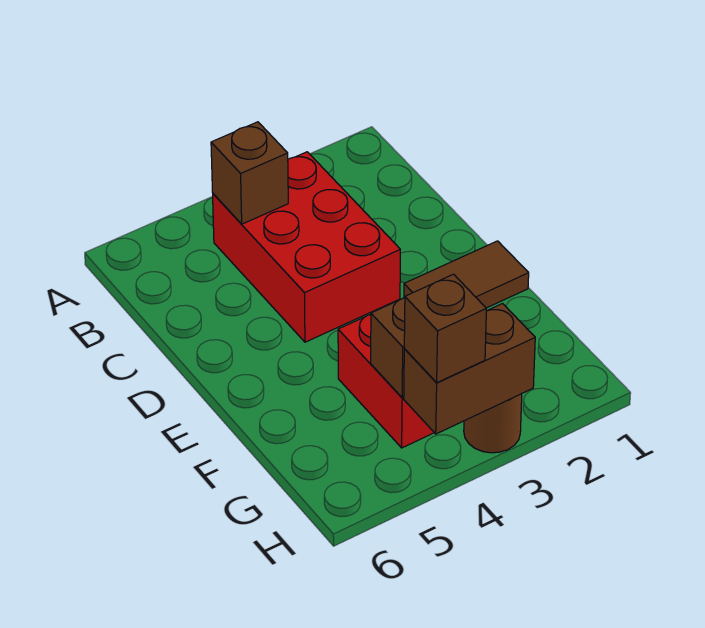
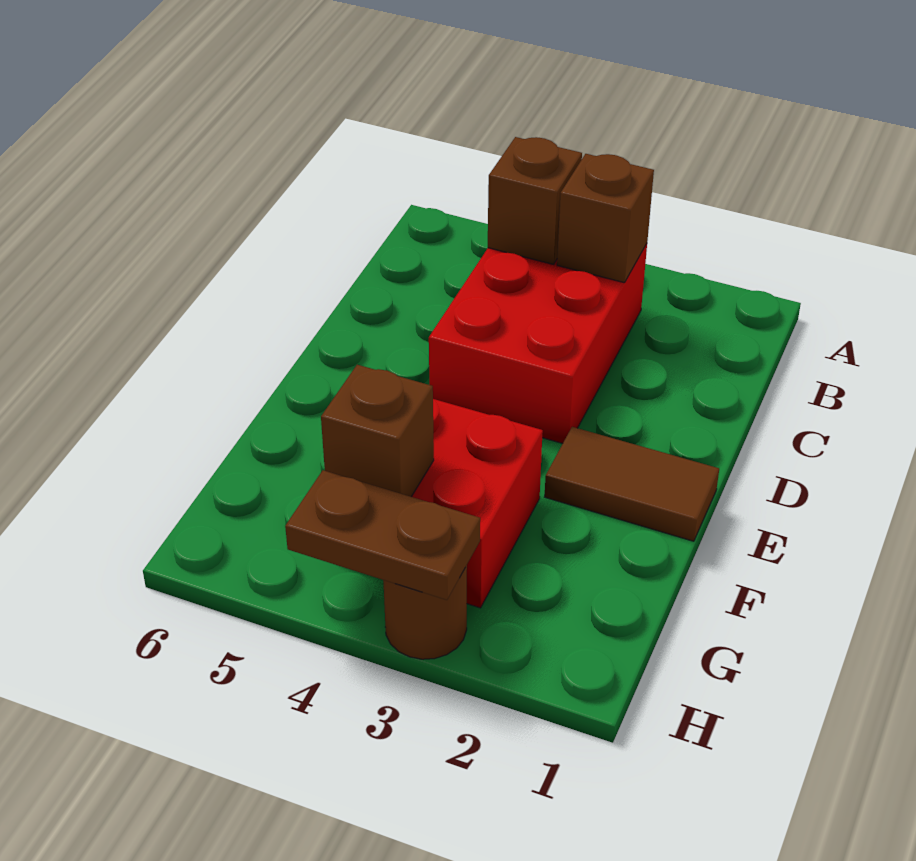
brown brick H3:H4 level 2 -> brown plate H3:H4 level 2
brown brick H4 level 3 -> brown brick B3 level 2

